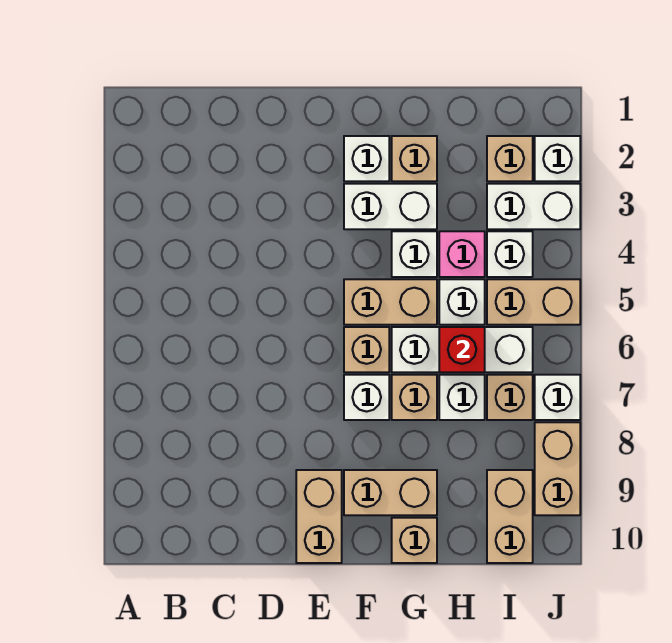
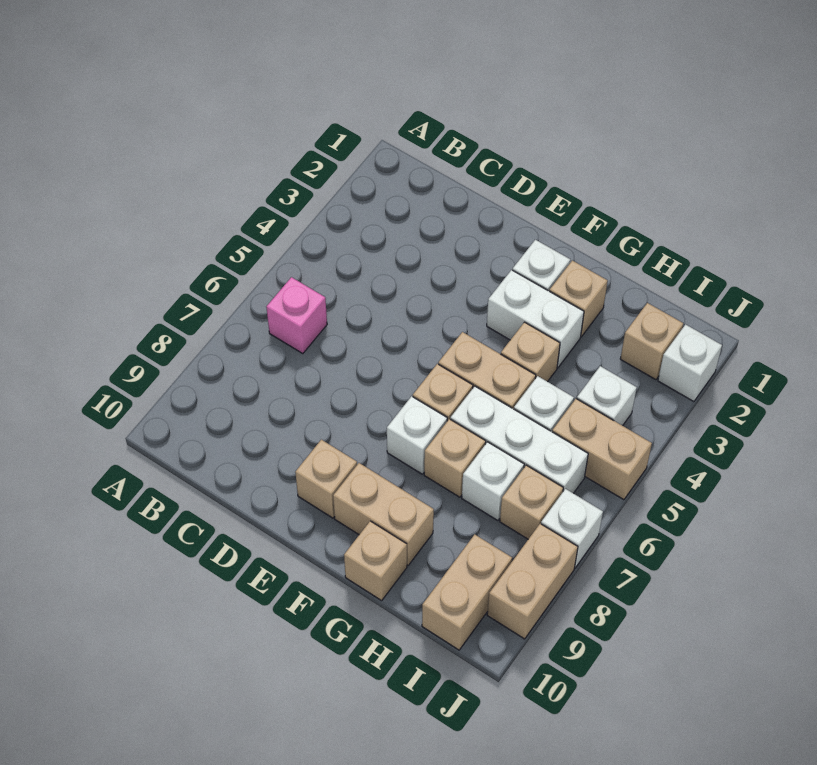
tan brick E9:E10 level 1 -> tan brick E9 level 1
white brick G4 level 1 -> tan brick G4 level 1
pink brick H4 level 1 -> pink brick B6 level 1
red brick H6 level 2 -> none
white brick I3:J3 level 1 -> none

